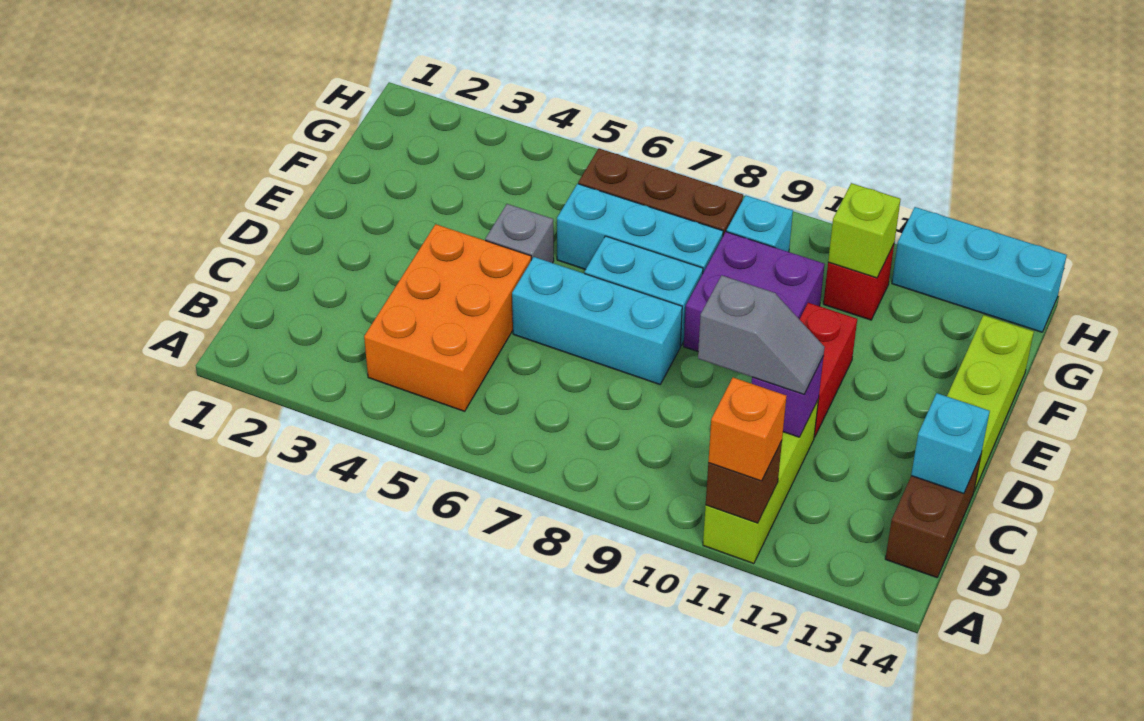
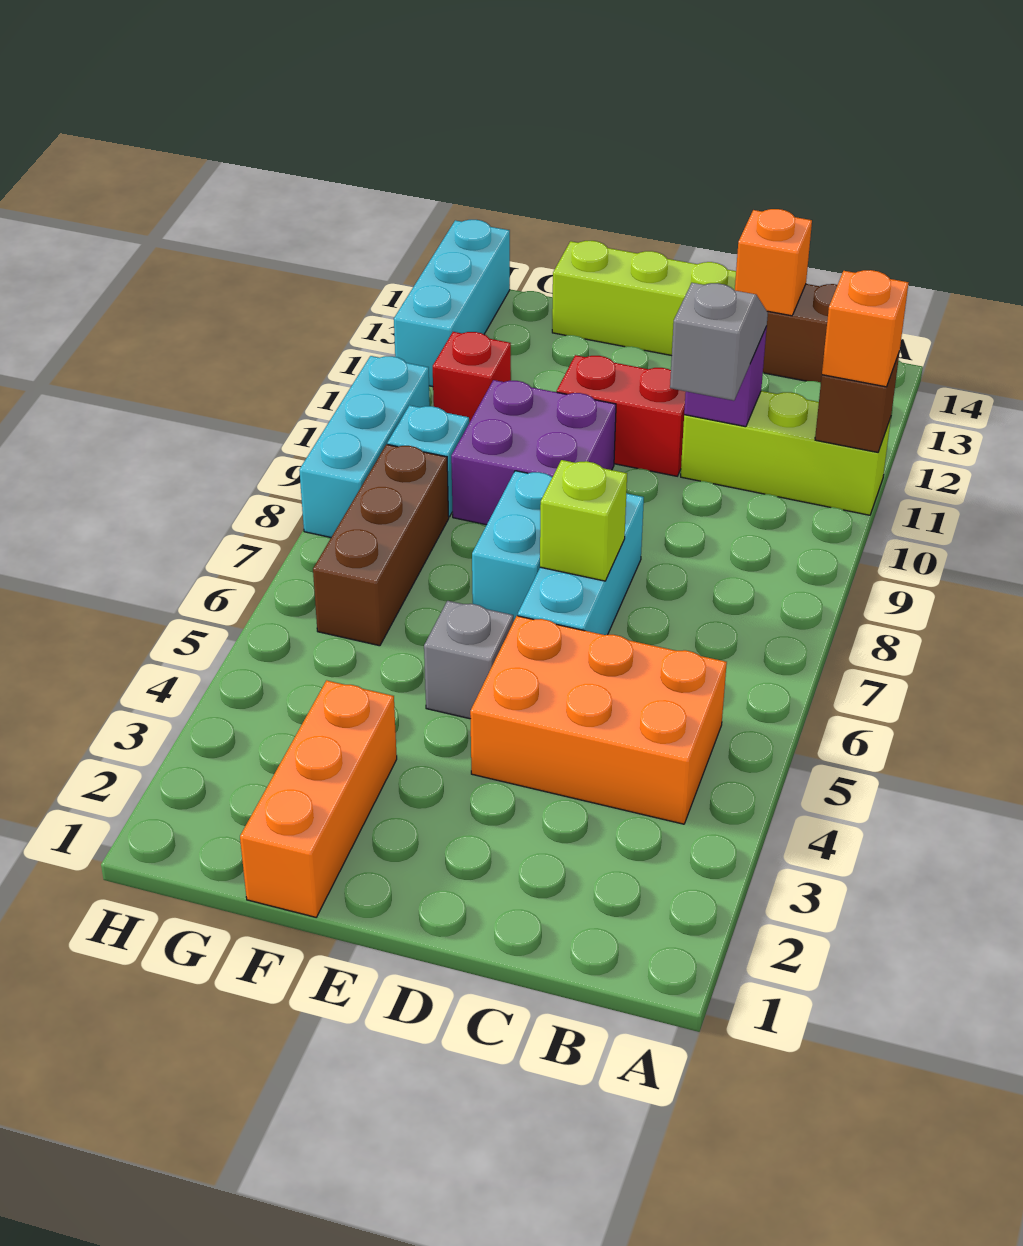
cyan brick C14 level 2 -> orange brick C14 level 2
none -> orange brick F1:F3 level 1
cyan brick F6:F8 level 1 -> cyan brick H8:H10 level 1
lime brick G11 level 2 -> lime brick D7 level 2

